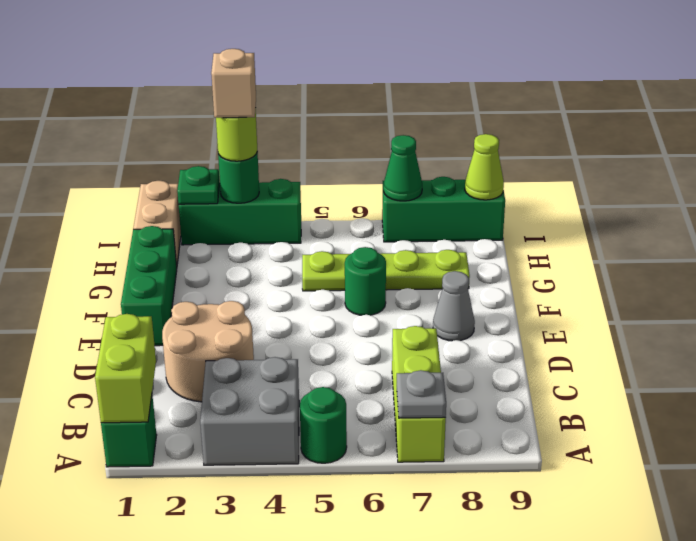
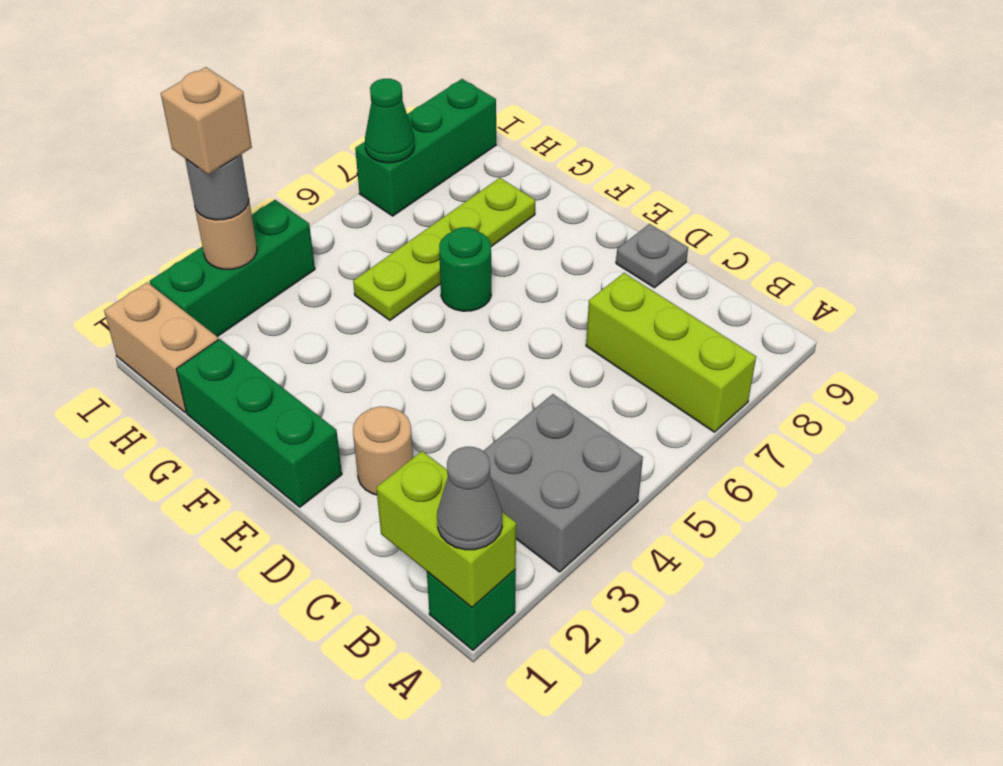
green round brick A5 level 1 -> none
grey plate A7 level 2 -> grey plate D9 level 1
tan round brick C2:D3 level 1 -> tan round brick D2 level 1
grey cone E8 level 1 -> grey cone A1 level 3
green plate I2 level 2 -> none
green round brick I3 level 2 -> tan round brick I3 level 2
lime round brick I3 level 3 -> grey round brick I3 level 3
lime cone I9 level 2 -> none

